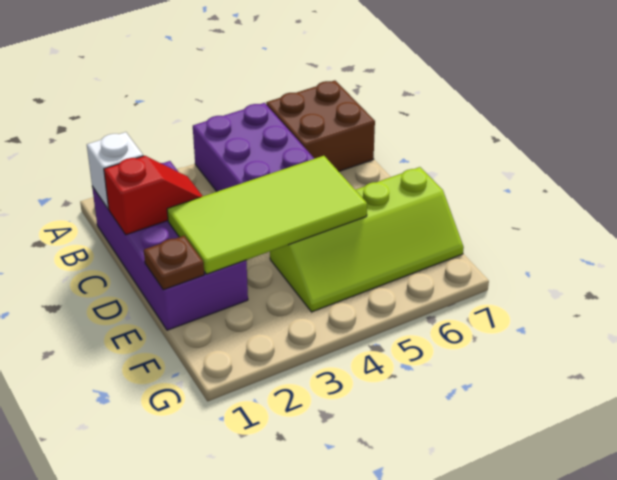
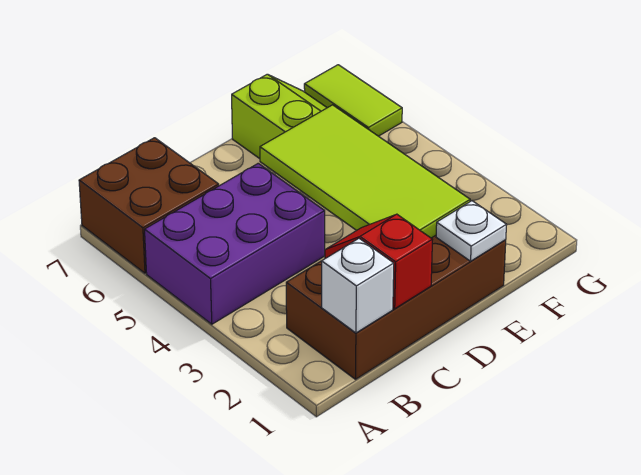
purple brick B1:E2 level 1 -> brown brick B1:E2 level 1
brown plate E1 level 2 -> white plate E1 level 2
none -> lime tile G6:G7 level 1

